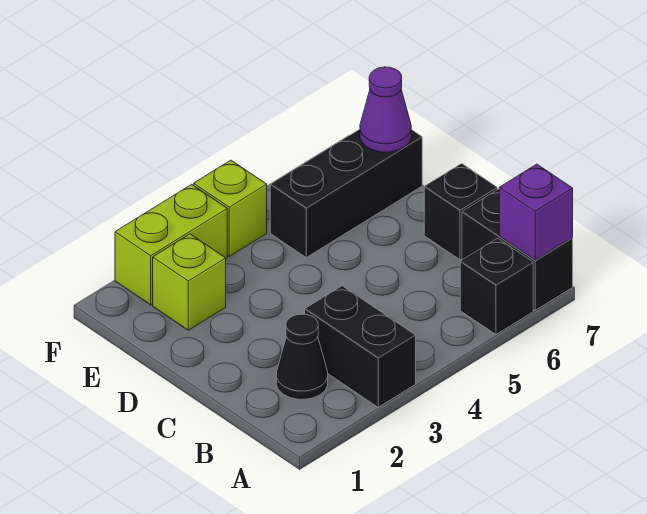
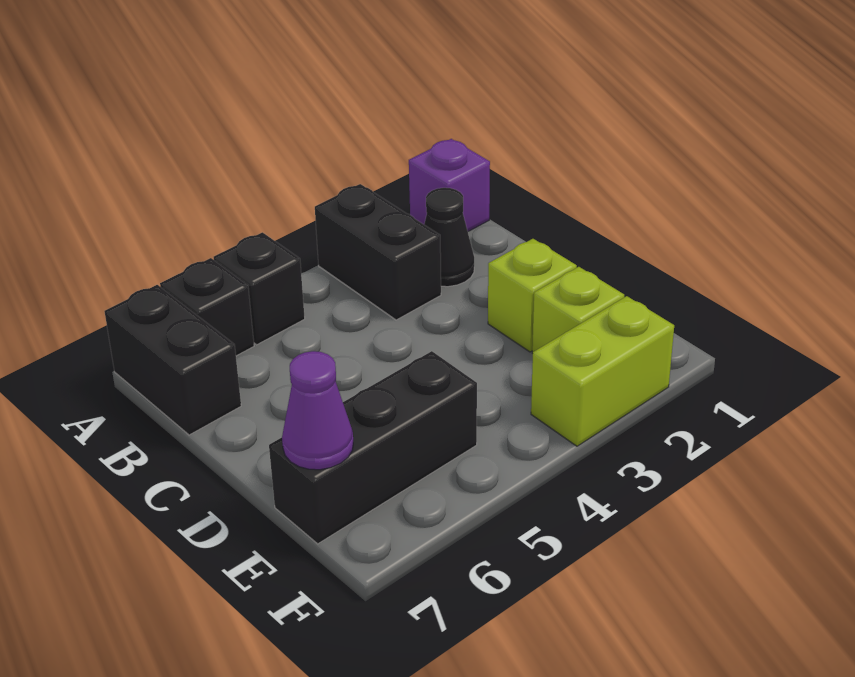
purple brick A7 level 2 -> purple brick A1 level 1
black brick C7 level 1 -> black brick A5 level 1
lime brick F4 level 1 -> lime brick D2 level 1

